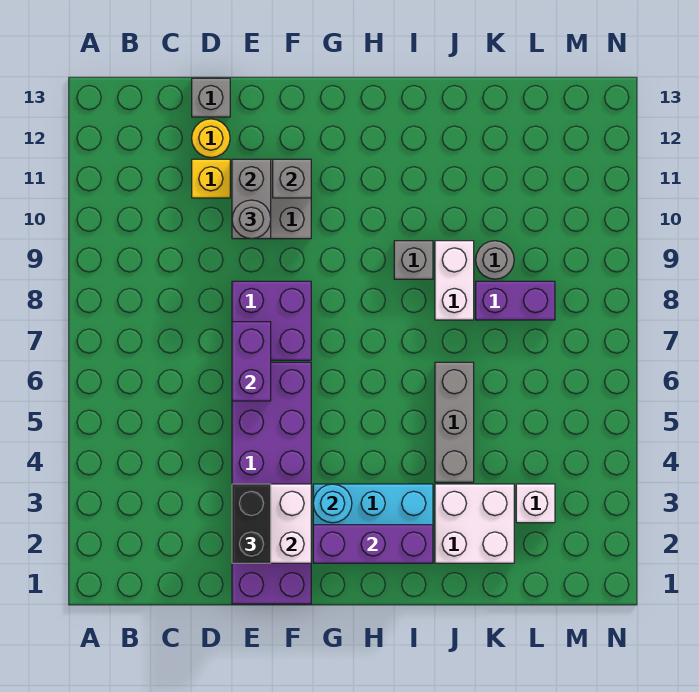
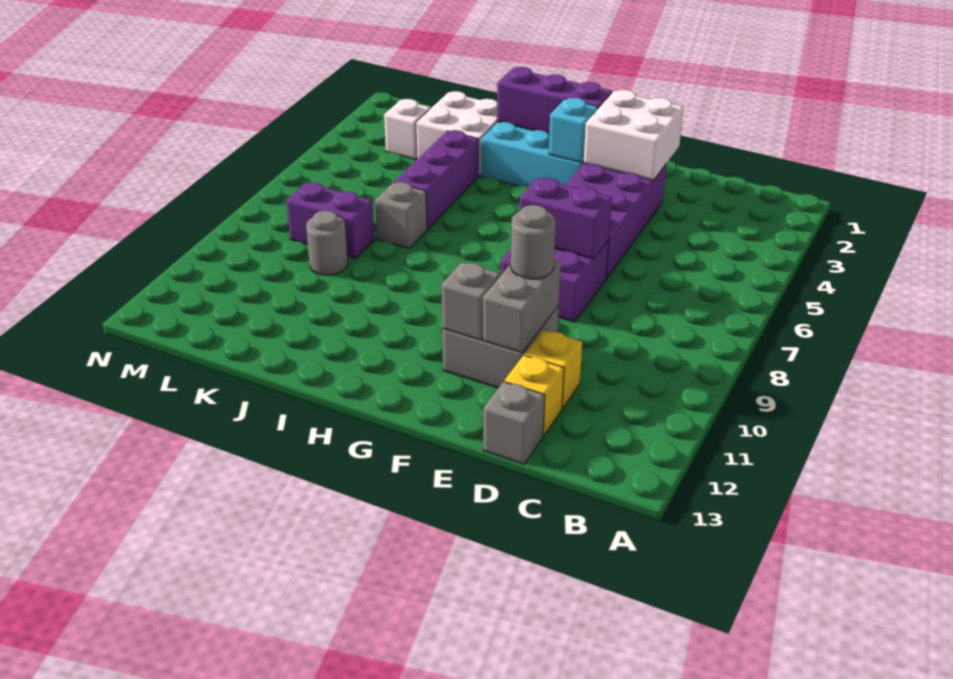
yellow round brick D12 level 1 -> yellow brick D12 level 1
purple brick E1:F6 level 1 -> purple brick E3:F6 level 1
black brick E2:E3 level 3 -> none
purple brick E6:E7 level 2 -> purple brick E7:F7 level 2
cyan round brick G3 level 2 -> cyan brick G3 level 2
grey brick I9 level 1 -> grey brick J7 level 1
grey brick J4:J6 level 1 -> purple brick J4:J6 level 1
white brick J8:J9 level 1 -> none

